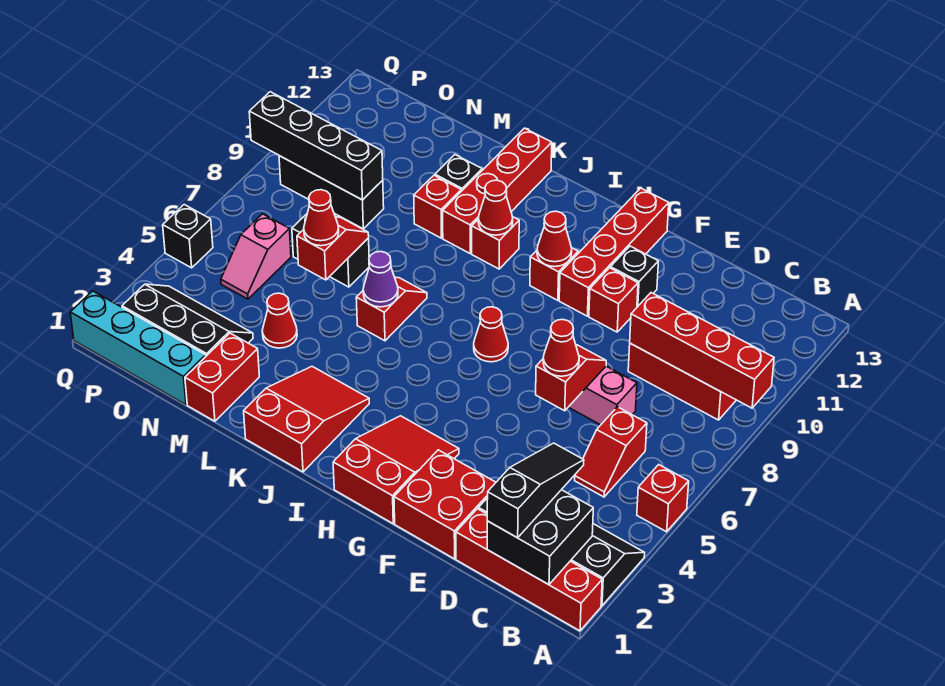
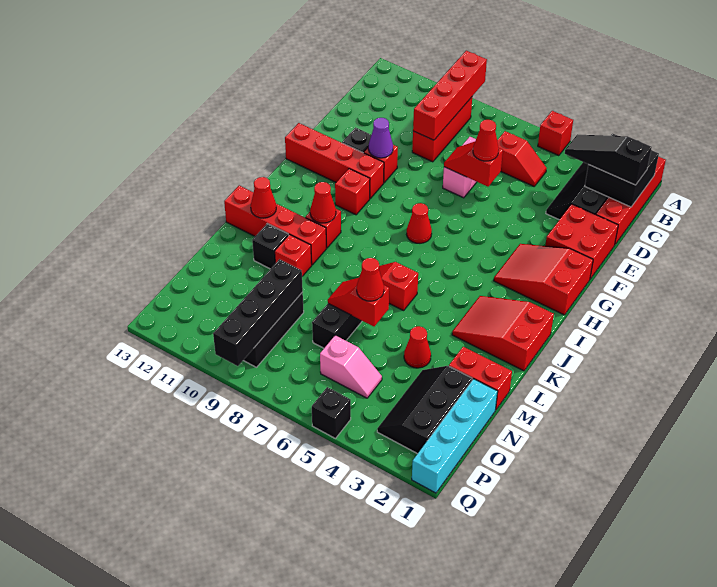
red cone H10 level 2 -> red cone K12 level 2
purple cone K6 level 2 -> purple cone F10 level 2

